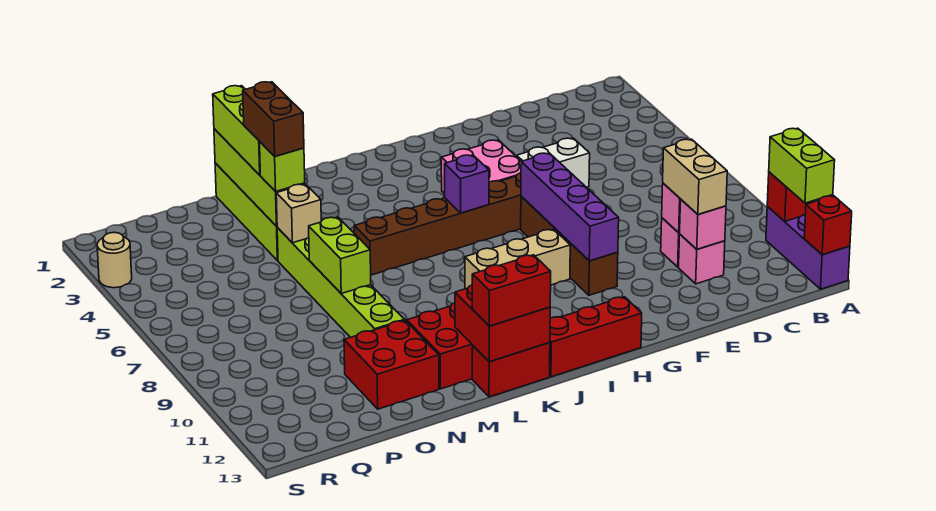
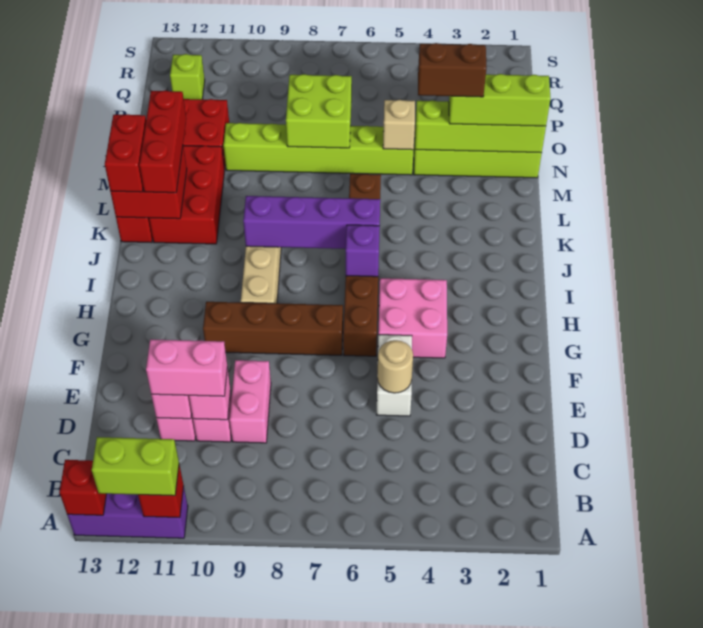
none -> pink brick D9:E9 level 1
tan brick D10:D11 level 3 -> pink brick D10:D11 level 3
purple brick G7:G10 level 2 -> purple brick J6:J9 level 2
red brick H13:J13 level 1 -> red brick K12:M12 level 3
lime brick N4 level 3 -> lime brick Q12 level 1
lime brick N7:N8 level 2 -> lime brick N7:O8 level 2
tan round brick S3 level 1 -> tan round brick E5 level 2

